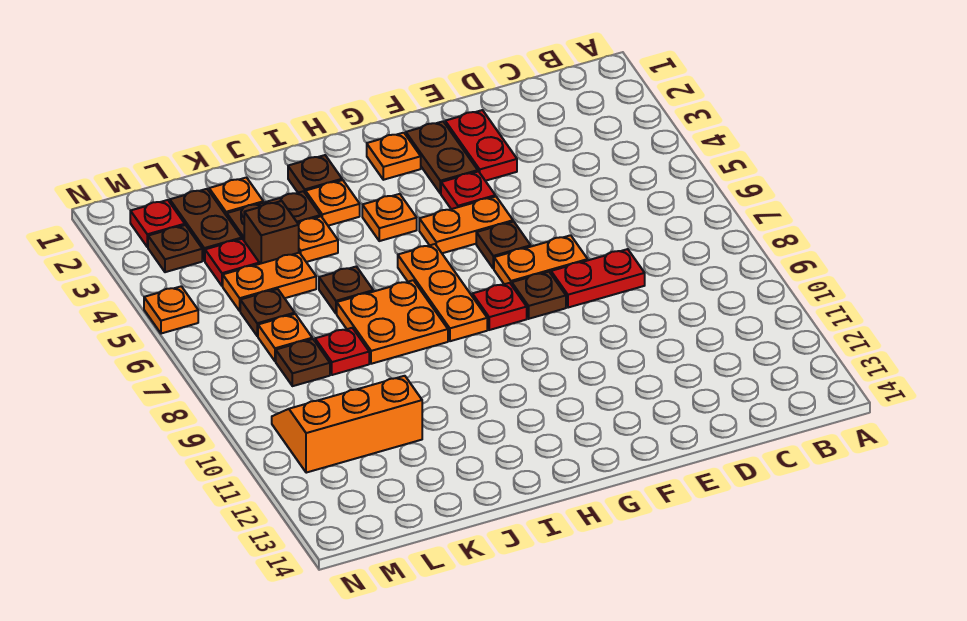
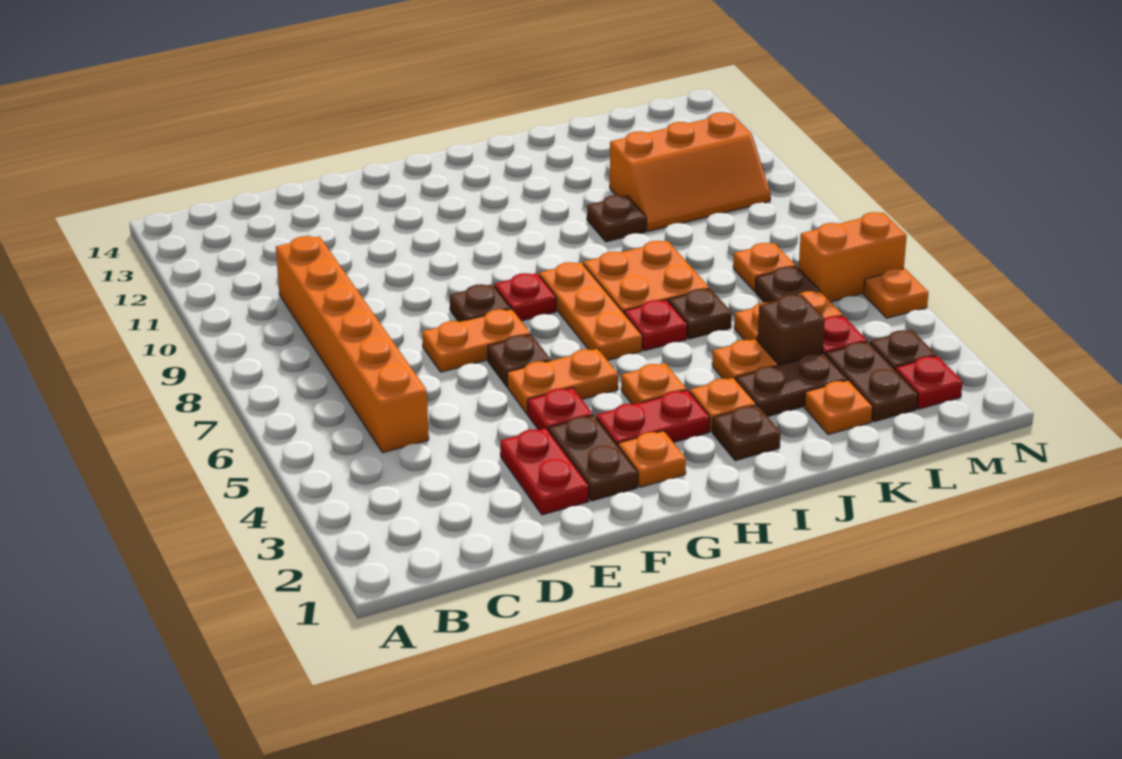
none -> orange brick C5:C10 level 1
red plate D8:E8 level 1 -> red plate G3:H3 level 1
red plate K8 level 1 -> red plate I6 level 1
brown plate L8 level 1 -> brown plate J10 level 1
none -> orange brick M6:N6 level 1

